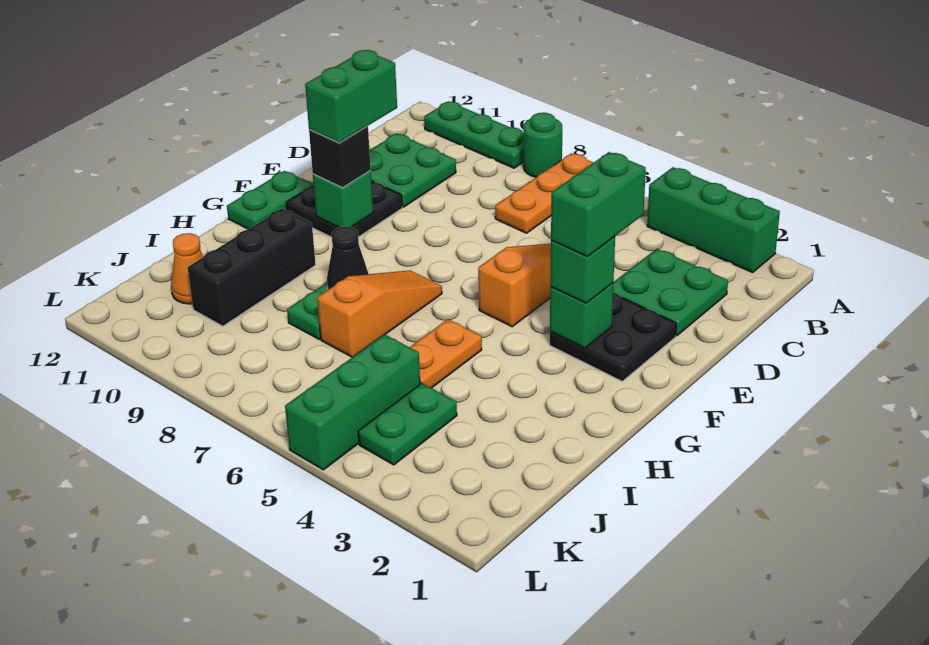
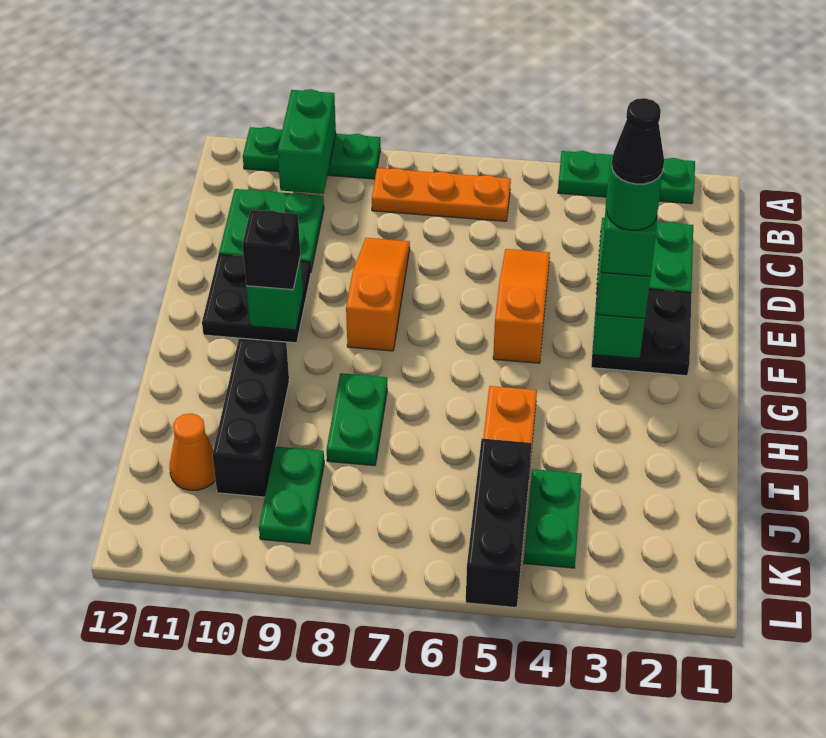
green brick A2:A4 level 1 -> green plate A2:A4 level 1
orange plate A7:C7 level 1 -> orange plate B6:B8 level 1
green round brick A8 level 1 -> green round brick F3 level 5
green brick E10:F10 level 4 -> green brick A10:B10 level 2
green plate F12:G12 level 1 -> green plate J9:K9 level 1
orange slope G7:I7 level 1 top I -> orange slope D8:F8 level 1 top F
black cone H8 level 2 -> black cone F3 level 6
green brick J5:L5 level 1 -> black brick J5:L5 level 1

